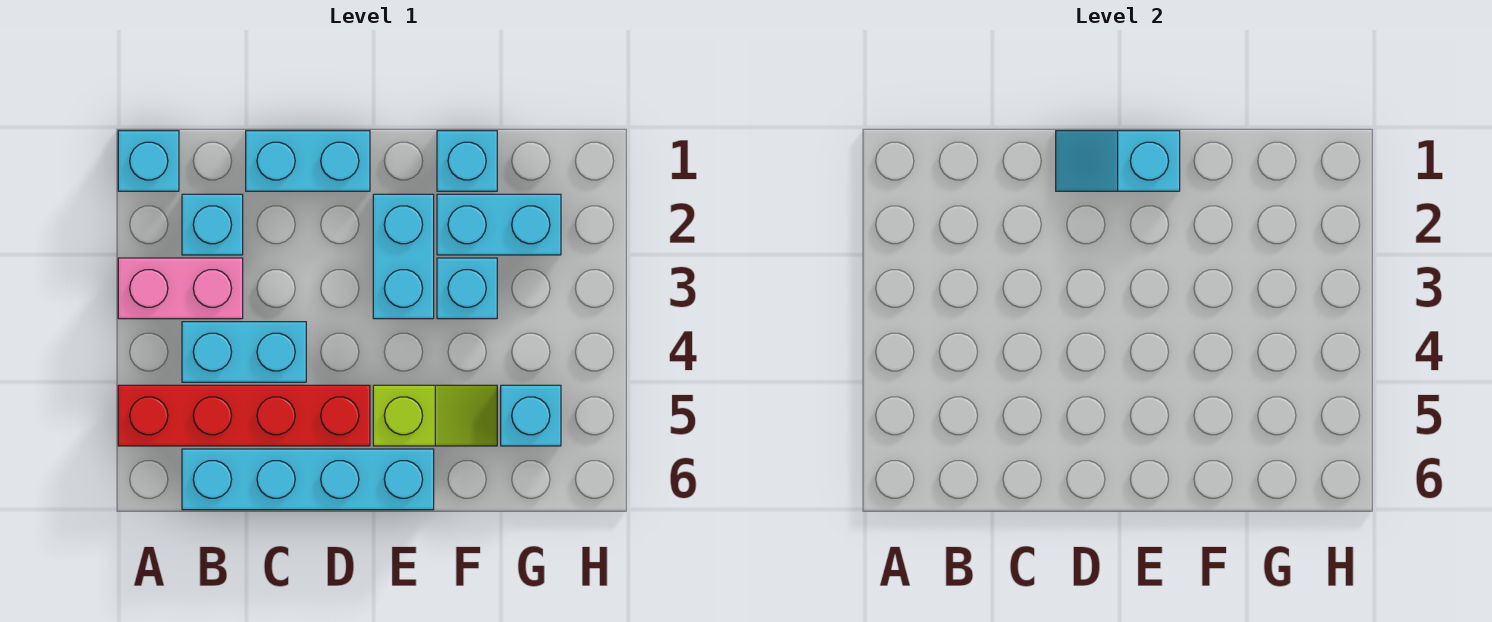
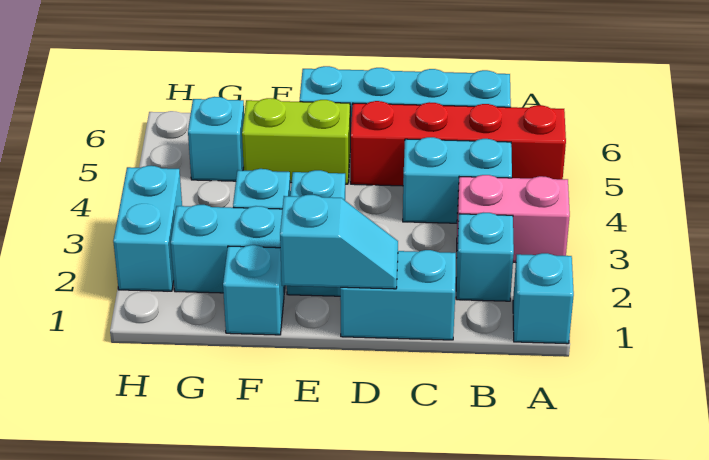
lime slope E5:F5 level 1 top E -> lime brick E5:F5 level 1
none -> cyan brick H2:H3 level 1

